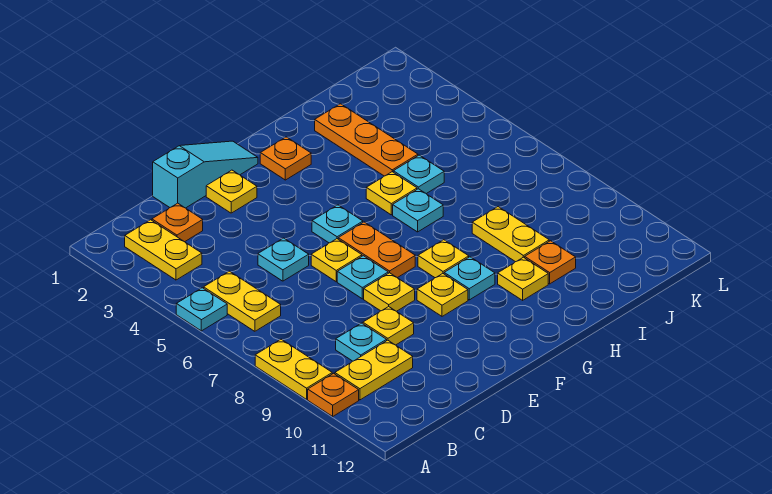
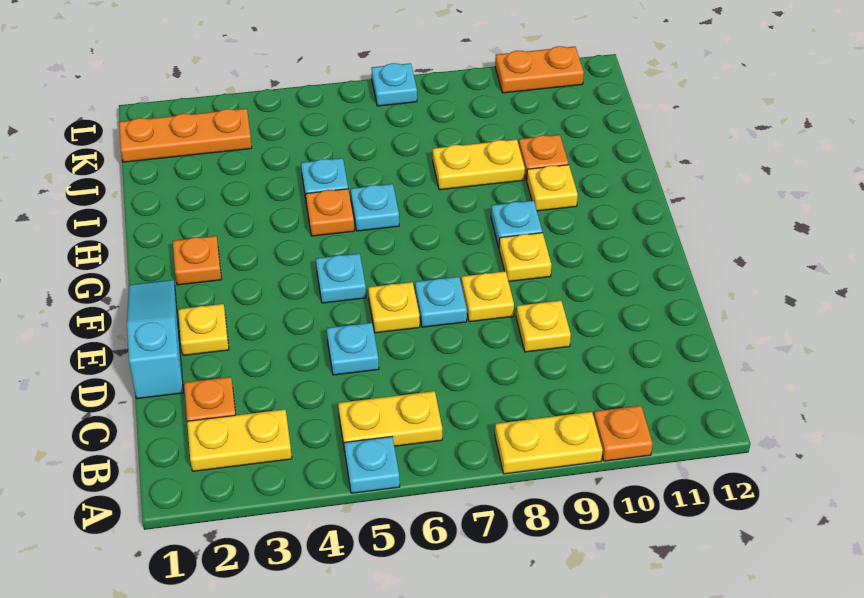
yellow plate B10:C10 level 1 -> none
cyan plate C9 level 1 -> cyan plate L7 level 1
orange plate F6:F7 level 1 -> orange plate L10:L11 level 1
yellow plate G8 level 1 -> none
yellow plate H5 level 1 -> orange plate H5 level 1
orange plate I2:I4 level 1 -> orange plate K1:K3 level 1

